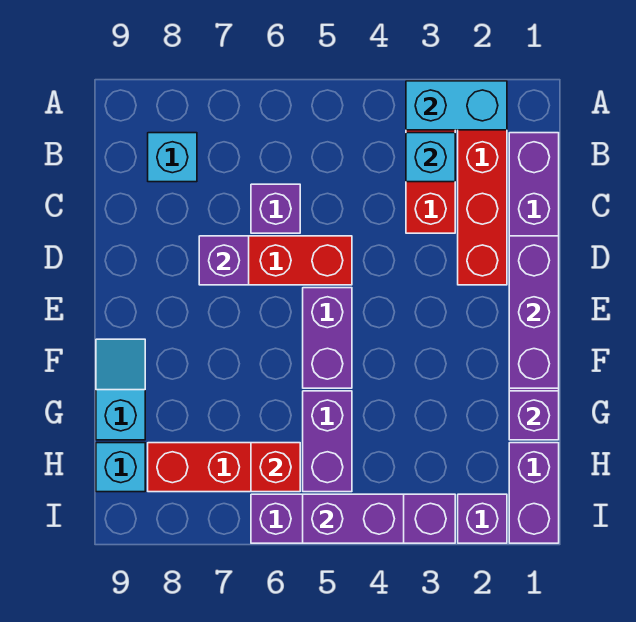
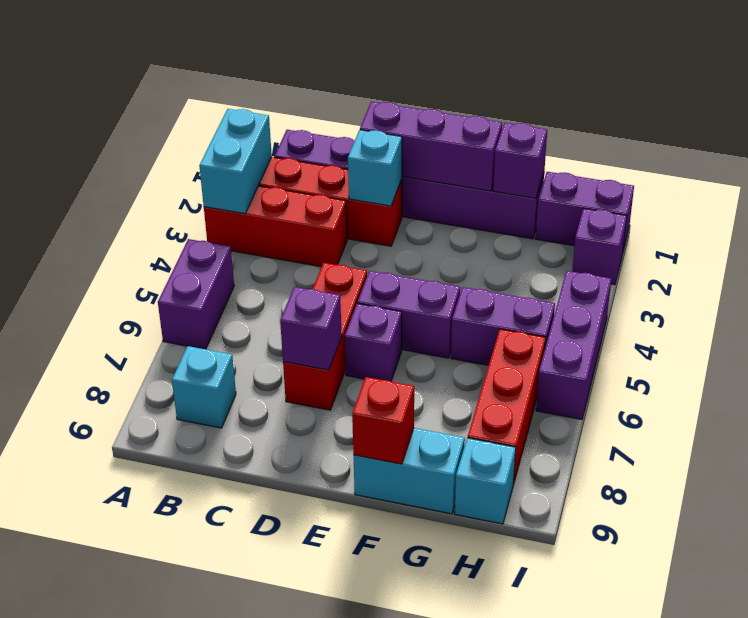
cyan brick B3 level 2 -> cyan brick D2 level 2
purple brick C6 level 1 -> purple brick E6 level 1
cyan slope F9:G9 level 1 top G -> cyan brick F9:G9 level 1
red brick H6 level 2 -> red brick F9 level 2
purple brick I3:I6 level 1 -> purple brick I4:I6 level 1
purple brick I4:I5 level 2 -> purple brick A5:A6 level 1

